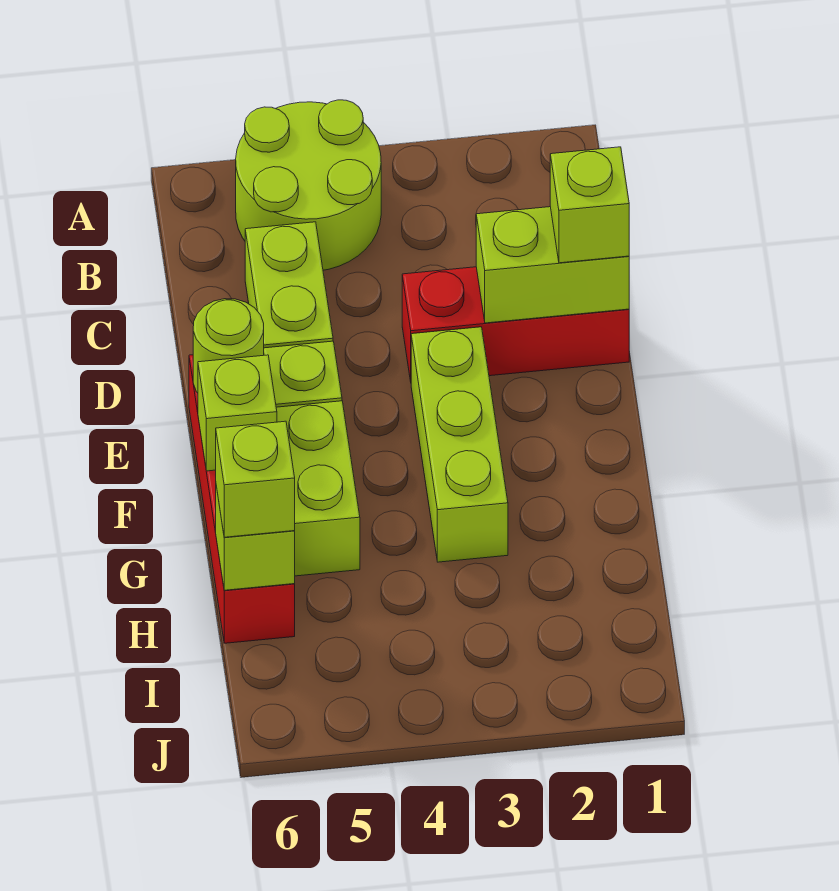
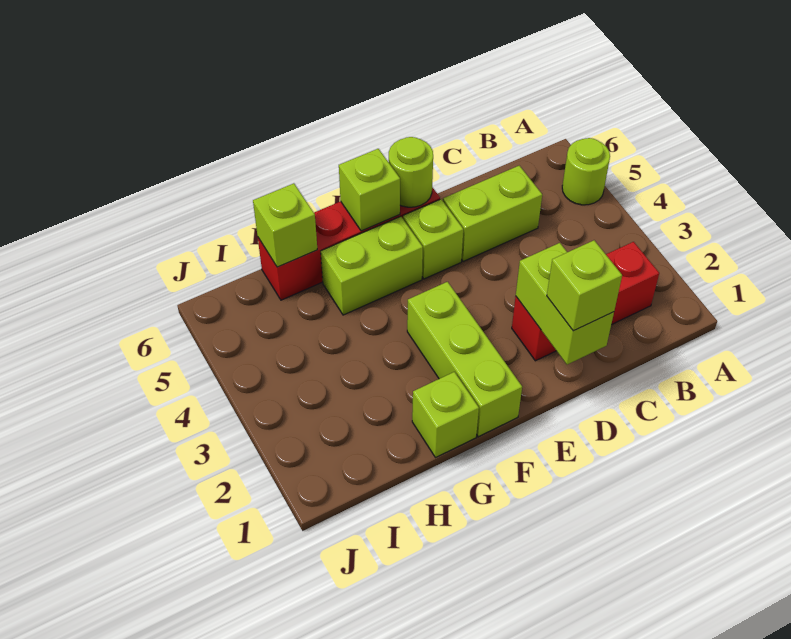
lime round brick A4:B5 level 1 -> lime round brick A5 level 1
red brick D1:D3 level 1 -> red brick B2:D2 level 1
lime brick E3:G3 level 1 -> lime brick F1:F3 level 1
lime brick H6 level 3 -> lime brick G1 level 1

